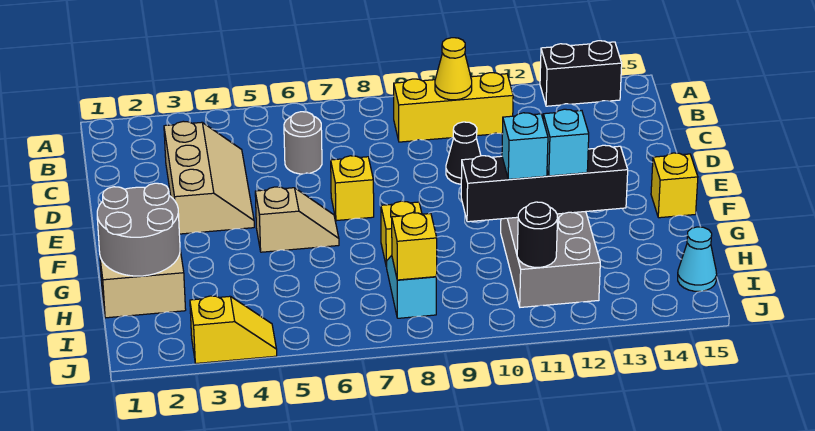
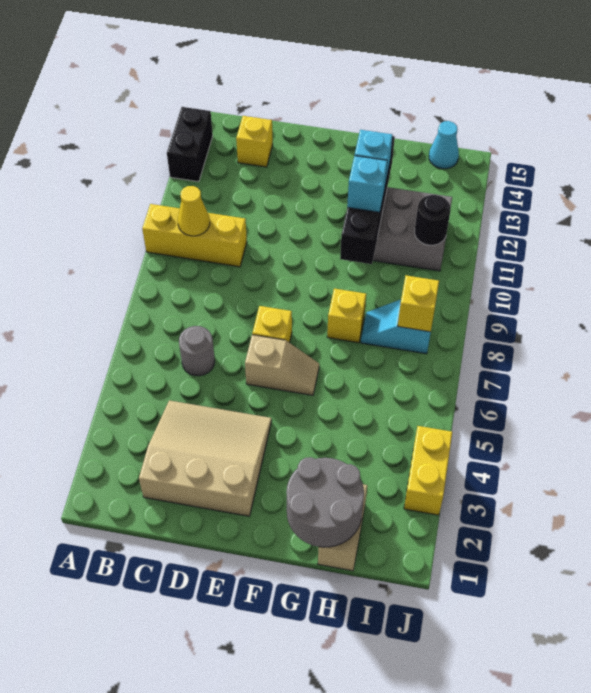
yellow brick B9:B11 level 1 -> yellow brick A10:C10 level 1
tan slope C3:E4 level 1 top 3 -> tan slope C2:E4 level 1 top 2
black cone D10 level 1 -> none
tan slope F5:F6 level 1 top 5 -> tan slope E6:F6 level 1 top E
yellow brick F15 level 1 -> yellow brick C14 level 1
yellow slope J3:J4 level 1 top 3 -> yellow brick J3:J4 level 1

